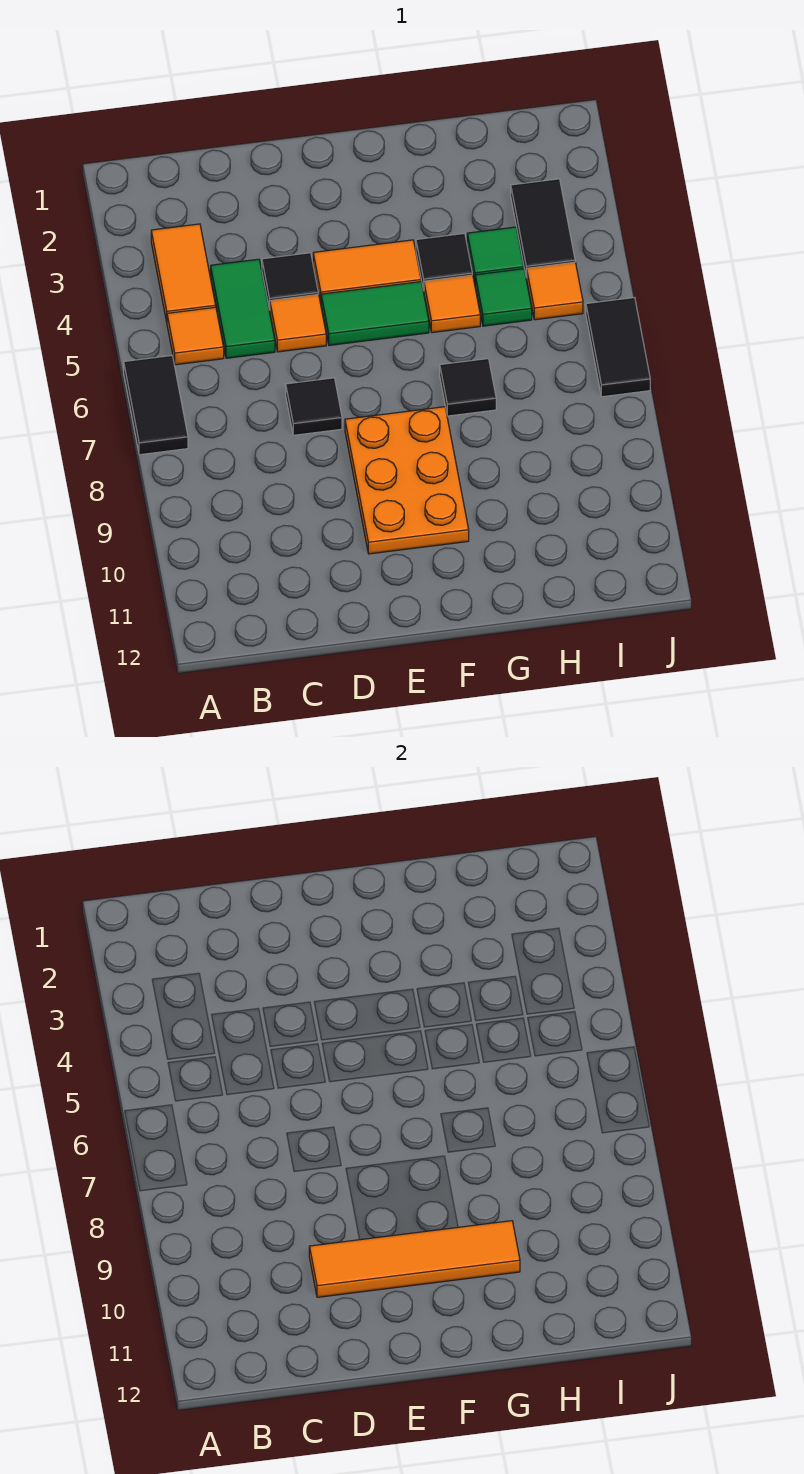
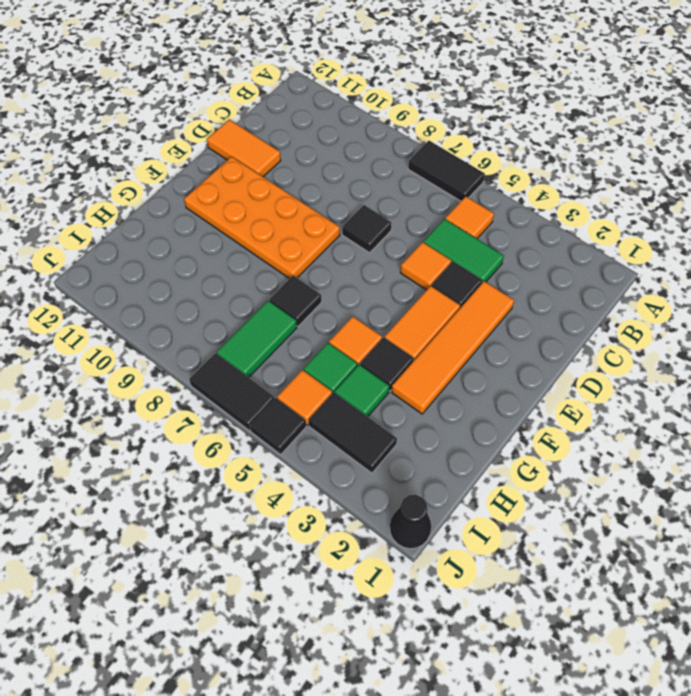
orange tile B3:B4 level 1 -> orange tile D11:D12 level 1
orange tile D10:G10 level 2 -> orange tile D3:G3 level 1
green tile E5:F5 level 1 -> green tile H7:I7 level 1
orange plate E8:F10 level 1 -> orange plate E8:F11 level 1
none -> black cone J1 level 1
none -> black tile J5 level 1

